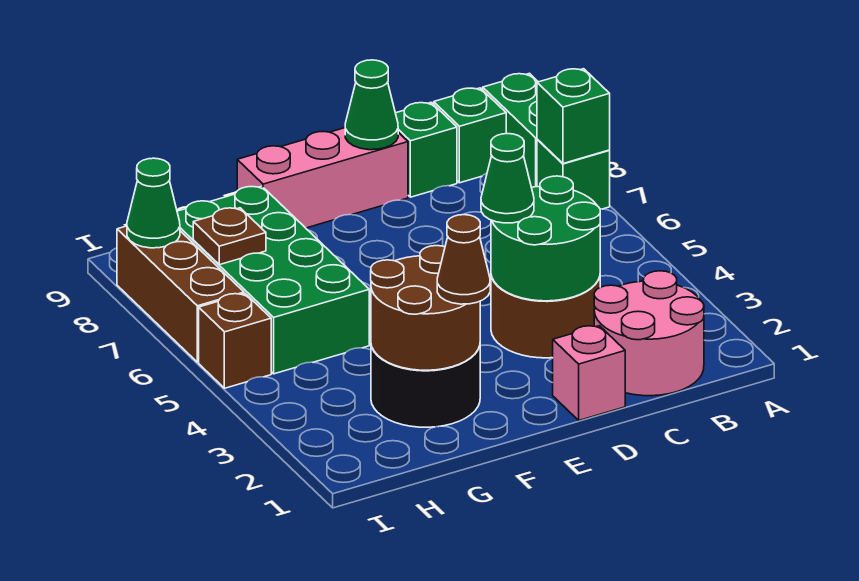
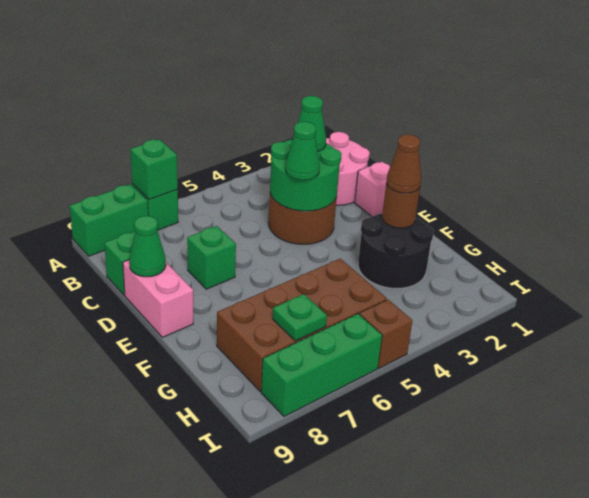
green brick B9 level 1 -> green brick D7 level 1
pink brick D9:F9 level 1 -> pink brick D9:E9 level 1
brown round brick F2:G3 level 2 -> brown round brick F2 level 2
green brick G5:H8 level 1 -> brown brick G5:H8 level 1
brown plate H7 level 2 -> green plate H7 level 2
brown brick I6:I8 level 1 -> green brick I6:I8 level 1
green cone I8 level 2 -> green cone C3 level 3

